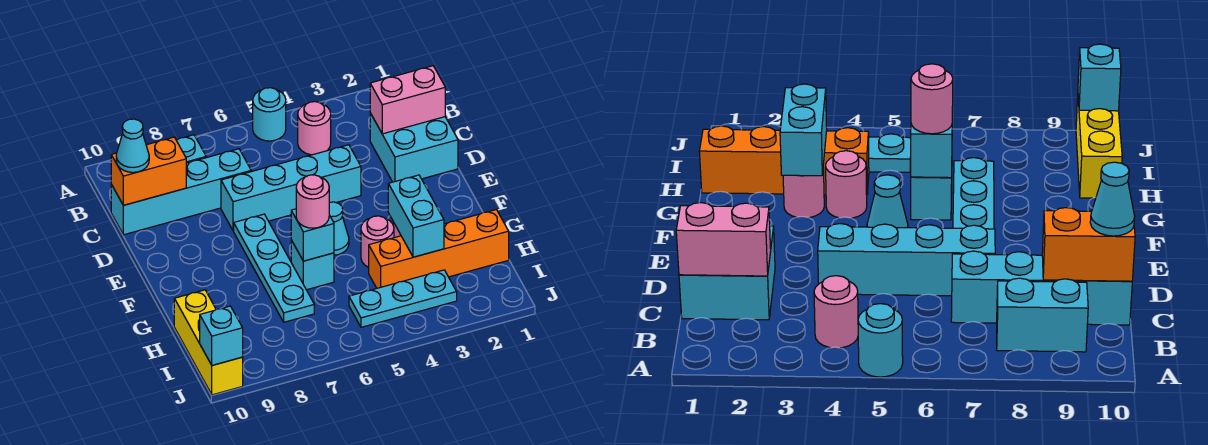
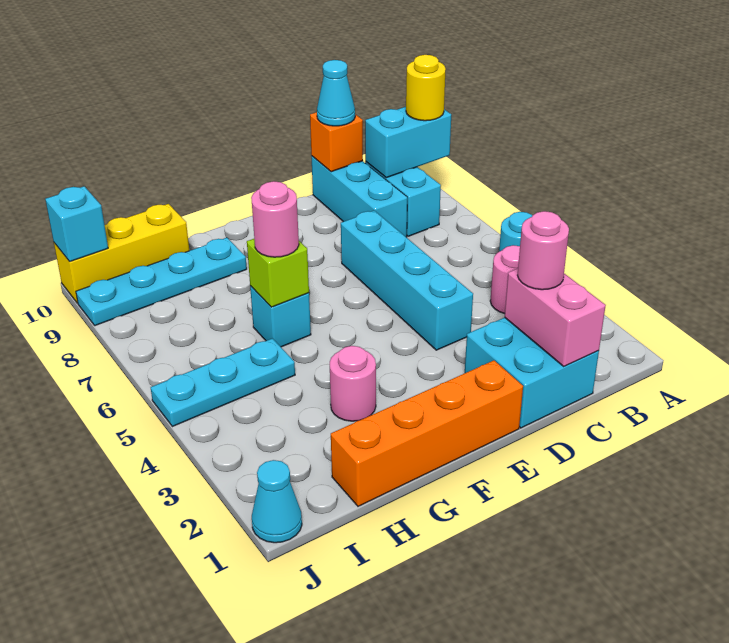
none -> yellow round brick A9 level 3
cyan brick C7:C10 level 1 -> cyan brick C8:C10 level 1
orange brick C9:C10 level 2 -> orange brick C10 level 2
cyan plate E7:H7 level 1 -> cyan plate G9:J9 level 1
cyan cone F5 level 1 -> cyan cone J1 level 1
cyan brick G3:H3 level 2 -> cyan brick A9:B9 level 2
pink round brick G4 level 1 -> pink round brick C2 level 3
cyan brick G6 level 2 -> lime brick G6 level 2
orange brick H1:H4 level 1 -> orange brick E1:H1 level 1
cyan plate I3:I5 level 1 -> cyan plate H5:J5 level 1

